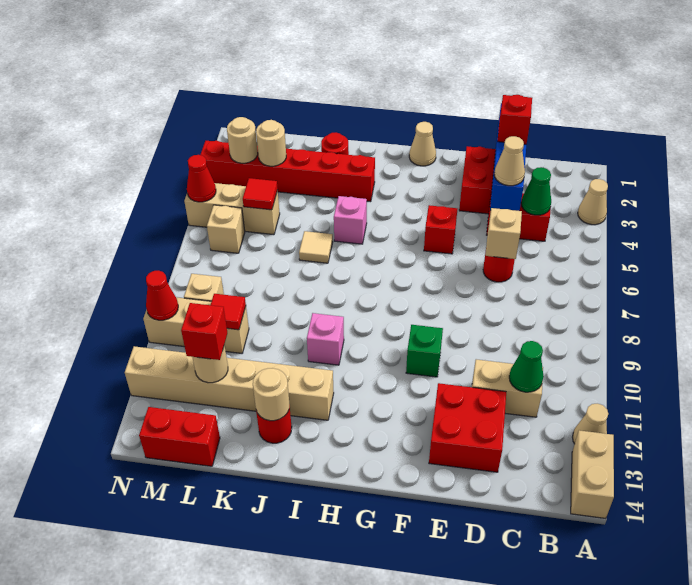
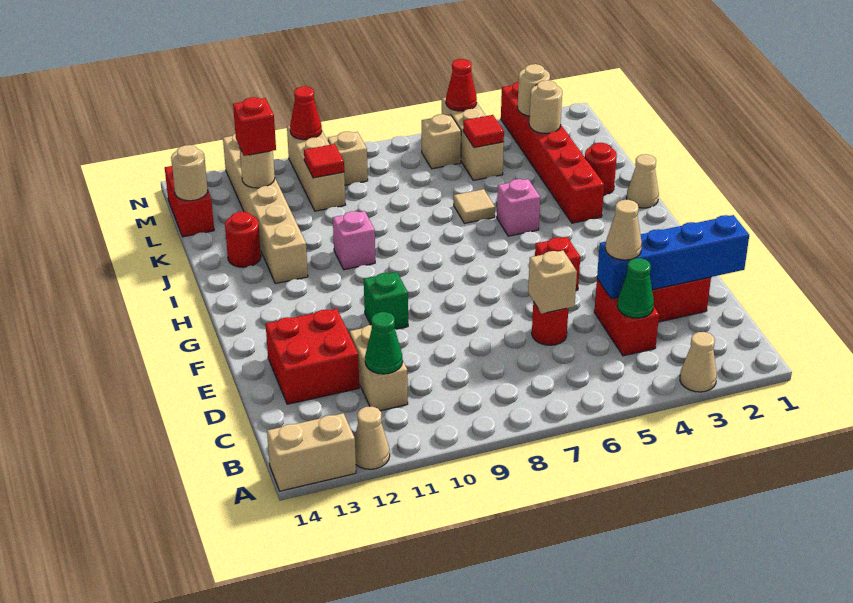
red brick D2 level 3 -> none
tan cone G1 level 1 -> tan cone I1 level 1
tan round brick J13 level 2 -> tan round brick L14 level 2

